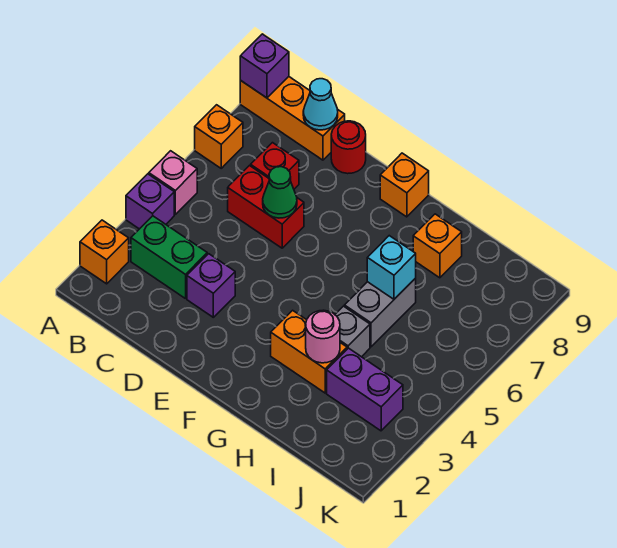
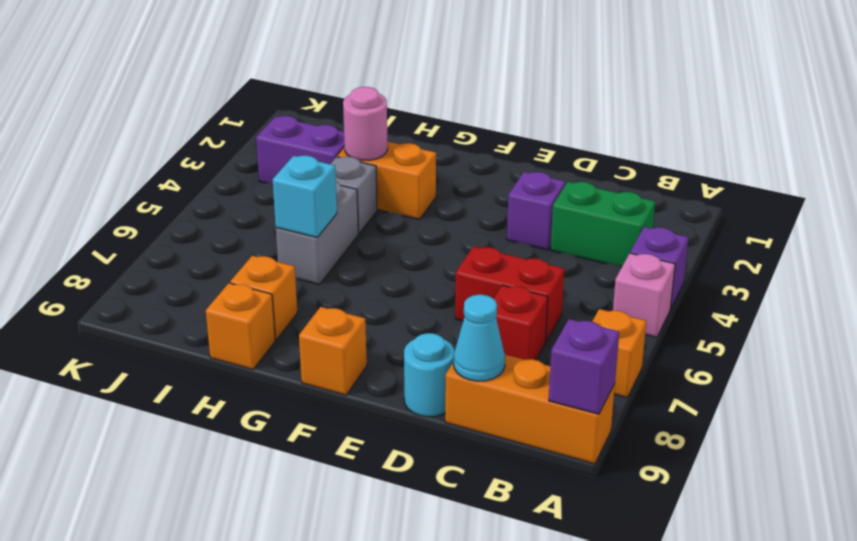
orange brick A2 level 1 -> orange brick H9 level 1
green cone D6 level 2 -> none
red round brick D9 level 1 -> cyan round brick D9 level 1

